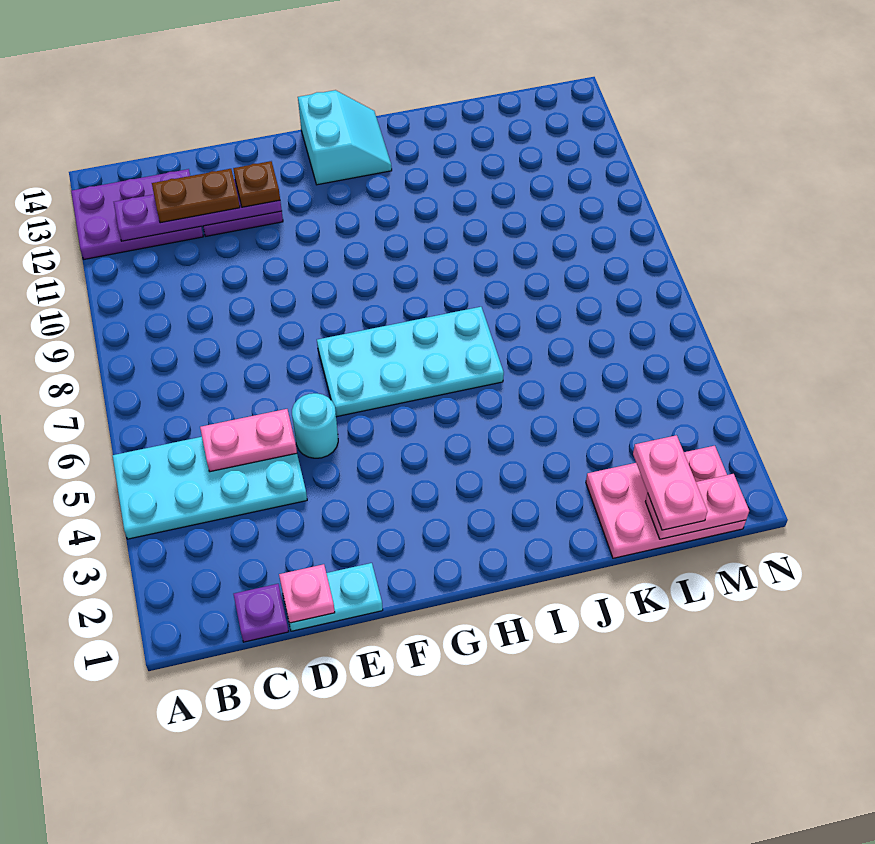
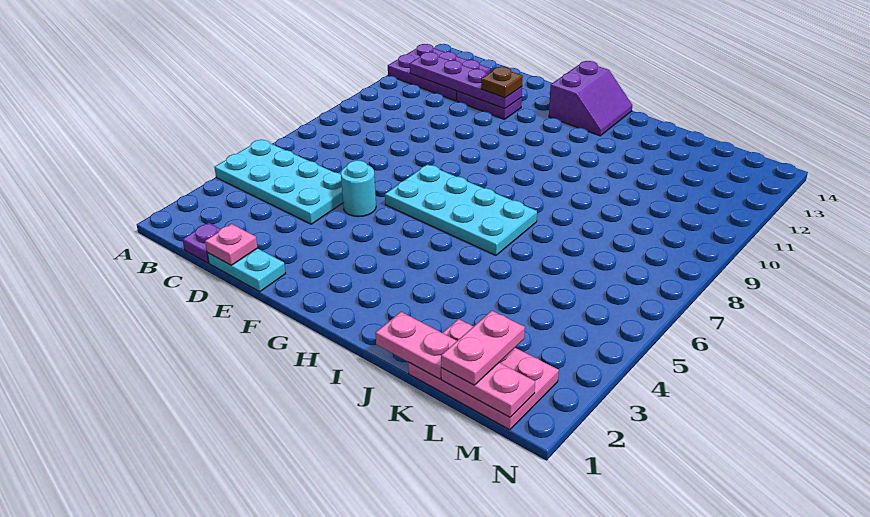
pink plate C5:D5 level 2 -> pink plate J1:K1 level 2
brown plate C12:D12 level 3 -> none
cyan slope G13:H14 level 1 top G -> purple slope G13:H14 level 1 top G

